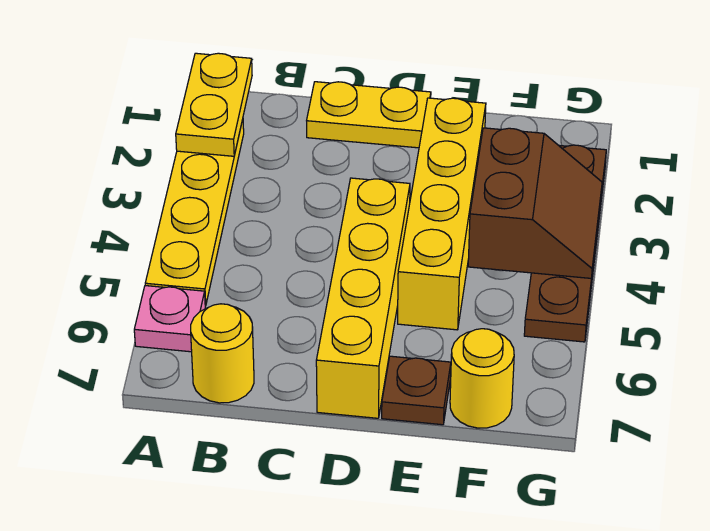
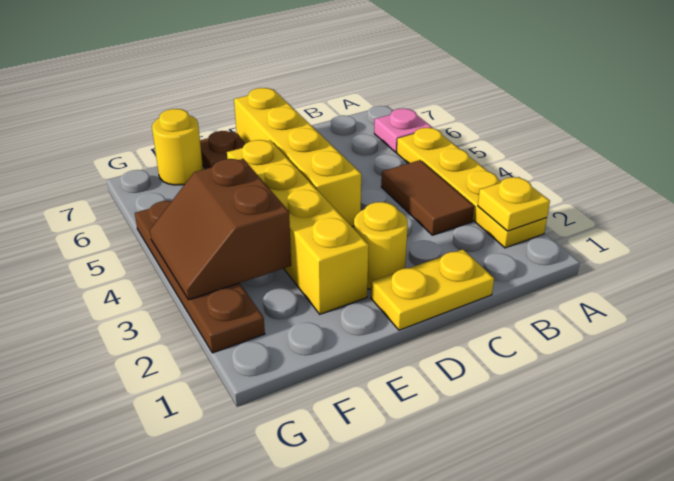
yellow plate A1:A2 level 2 -> yellow plate A2 level 2
none -> brown tile B3:B4 level 1
yellow round brick B7 level 1 -> yellow round brick D2 level 1

